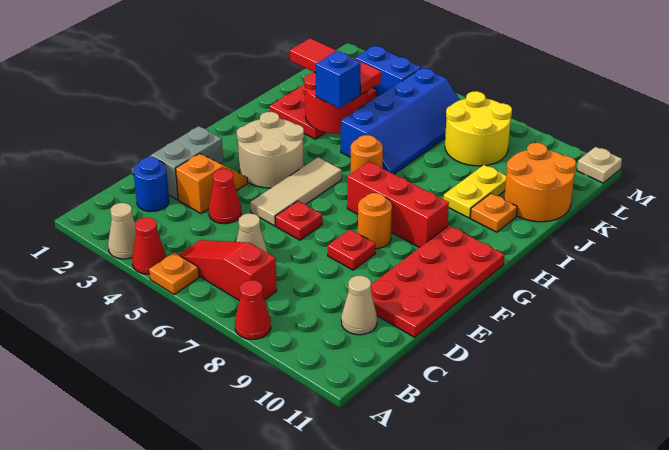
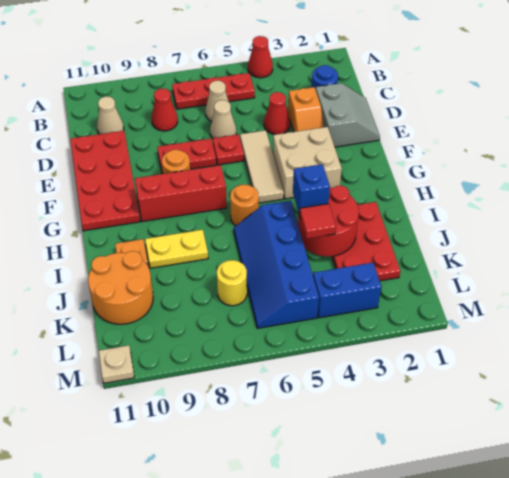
tan cone A3 level 1 -> tan cone D6 level 1
orange plate A5 level 1 -> none
red cone A8 level 1 -> red cone C8 level 1
red slope B5:B7 level 1 top 7 -> red plate B5:B7 level 1
red plate E8 level 1 -> red plate E7:E8 level 1
tan round brick F3:G4 level 1 -> tan brick F3:G4 level 1
yellow plate I9:J9 level 1 -> yellow plate I8:I9 level 1
red tile J2:J4 level 3 -> red tile J4 level 3
yellow round brick K7:L8 level 1 -> yellow round brick K7 level 1

